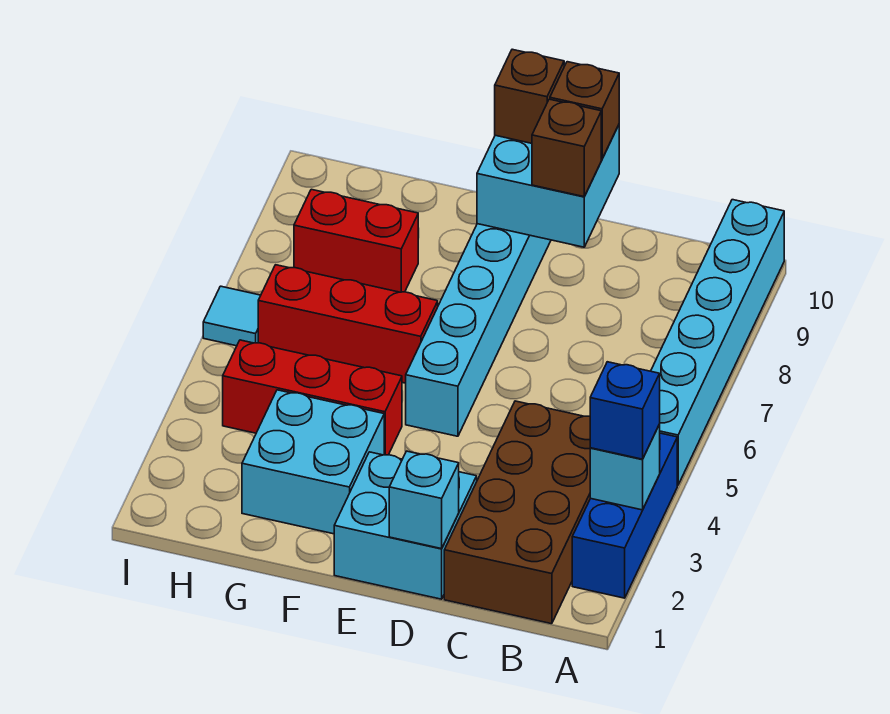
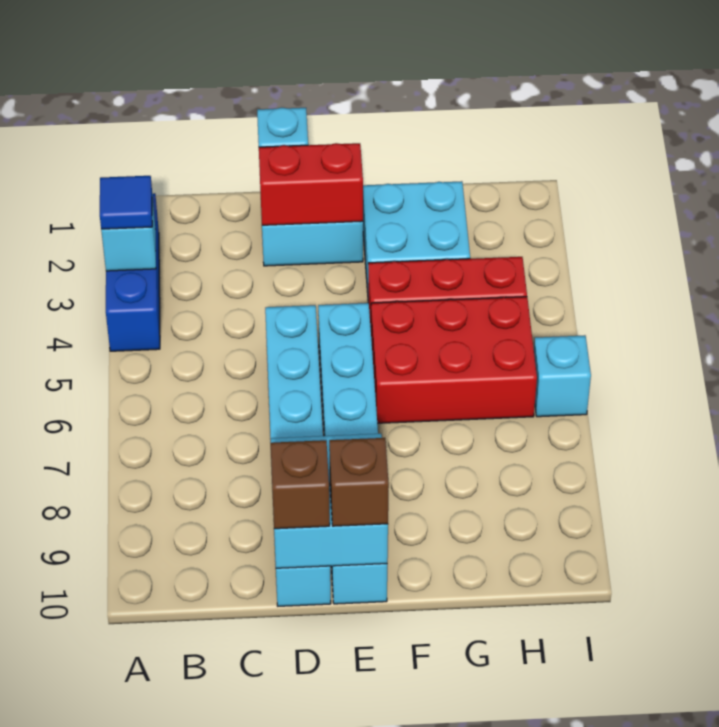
blue brick A3 level 3 -> blue tile A3 level 3
cyan brick A5:A10 level 1 -> cyan brick D5:D10 level 1
brown brick B1:C4 level 1 -> none
brown brick D9 level 3 -> none
red brick F6:H6 level 1 -> red brick F5:H6 level 1
red brick G8:H8 level 1 -> red brick D2:E2 level 2
cyan tile I6 level 1 -> cyan brick I6 level 1

